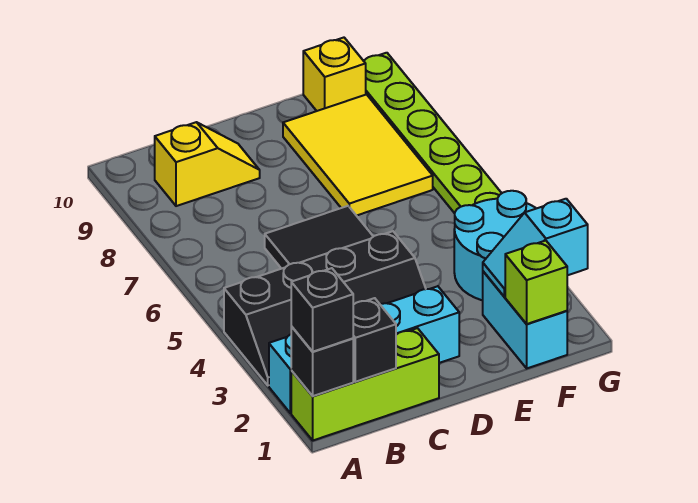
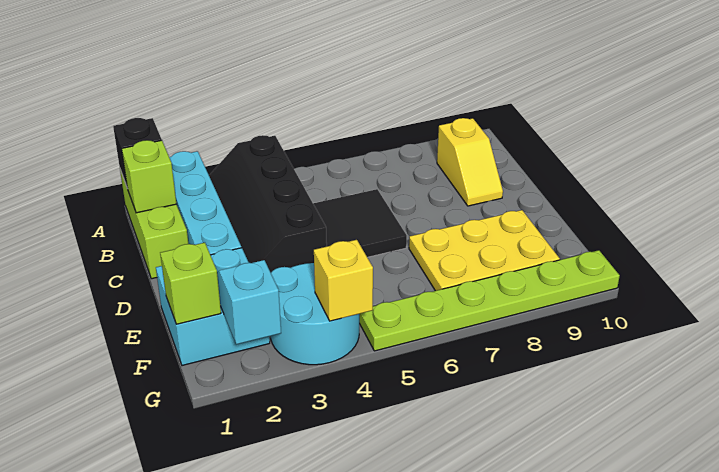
black brick A1 level 3 -> none
black brick B1 level 2 -> lime brick B1 level 2
yellow tile E7:F9 level 1 -> yellow plate E7:F9 level 1
cyan brick F1:F2 level 1 -> cyan brick E1:F2 level 1
yellow brick F10 level 1 -> yellow brick G4 level 2

